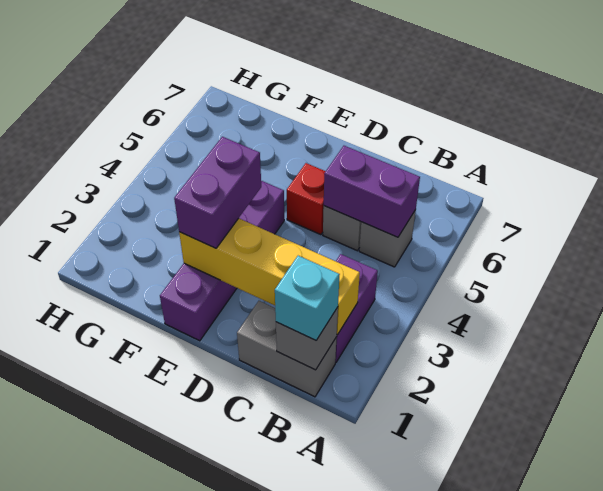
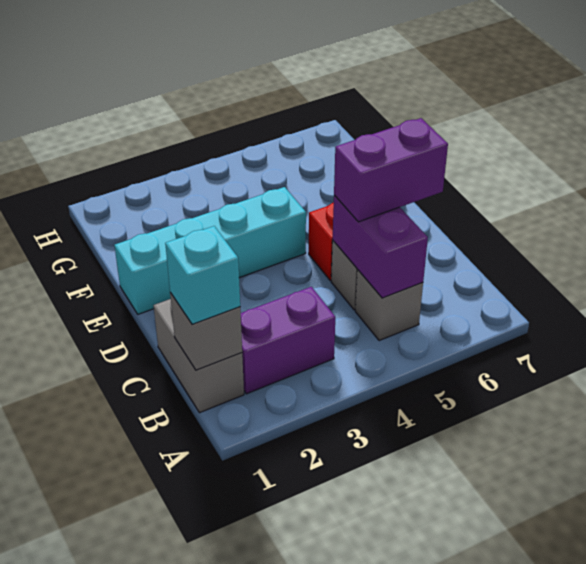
yellow brick B2:E2 level 2 -> none
purple brick E1:E4 level 1 -> cyan brick E1:E4 level 1
purple brick E2:E3 level 3 -> purple brick C5:C6 level 3

